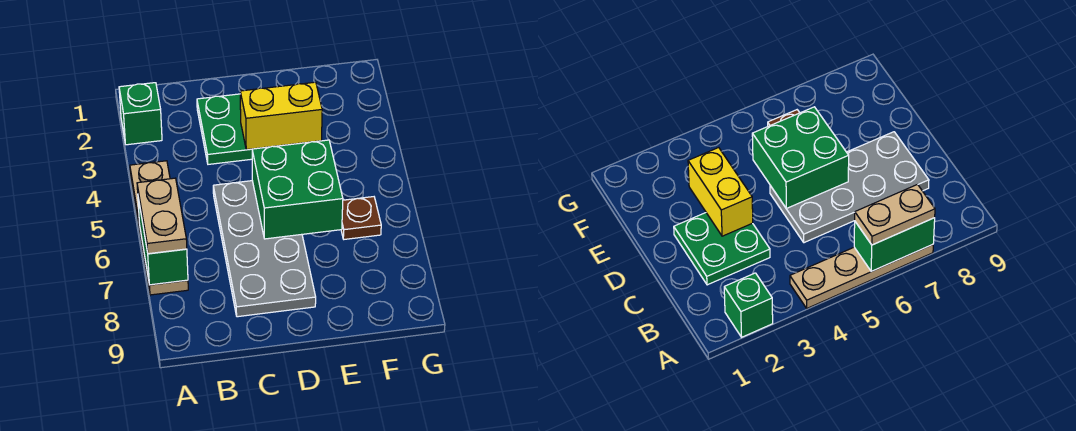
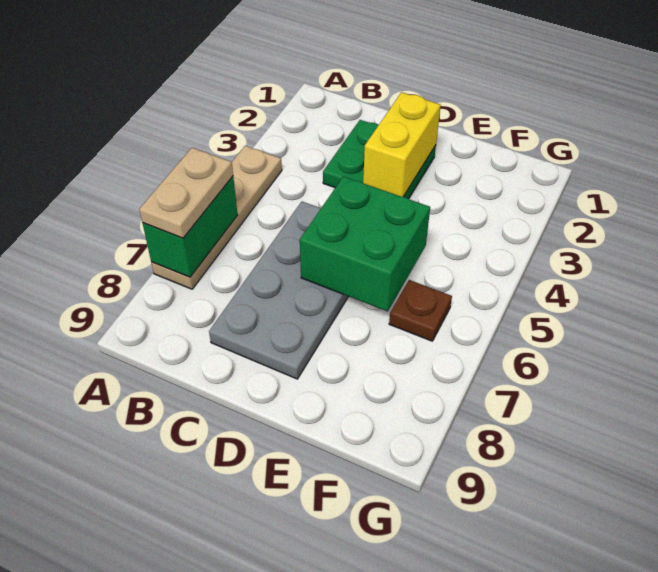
green brick A2 level 1 -> none
yellow brick D3:E3 level 2 -> yellow brick D2:D3 level 2

